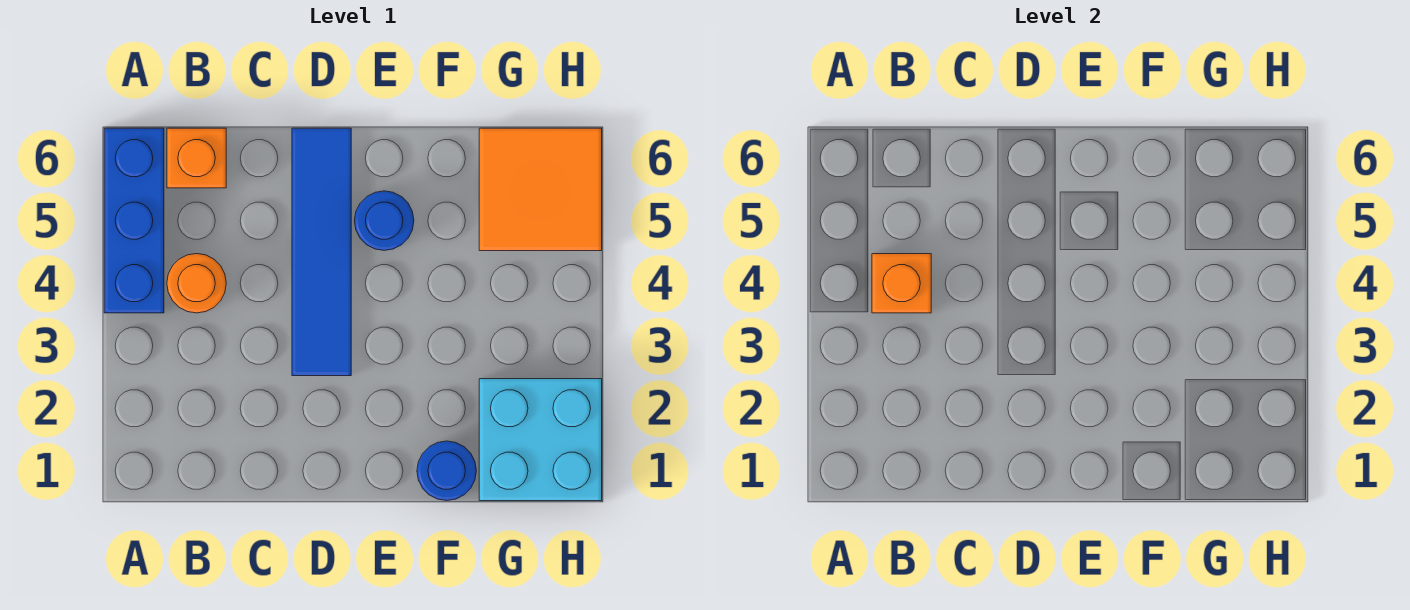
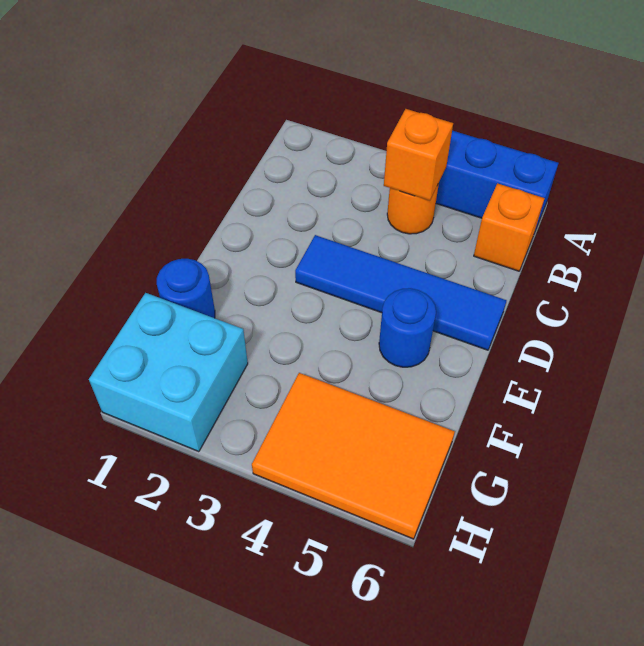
orange tile G5:H6 level 1 -> orange tile G4:H6 level 1

